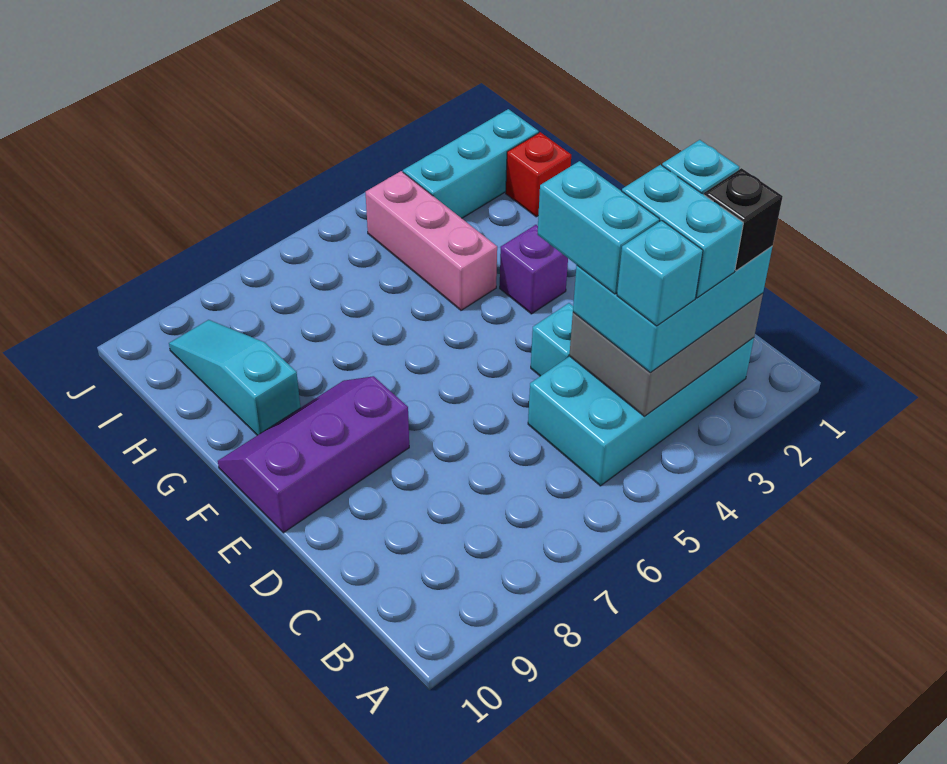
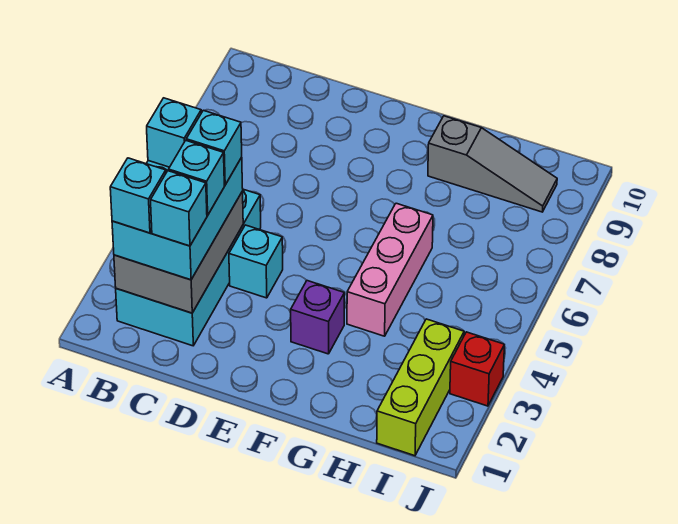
black brick B2 level 4 -> cyan brick B2 level 4
cyan brick B3:C3 level 4 -> cyan brick C3 level 4
cyan brick C4:D4 level 4 -> cyan brick C4 level 4
purple slope E8:F10 level 1 top E -> none
pink brick G4:I4 level 1 -> pink brick G4:G6 level 1
cyan slope G9:I9 level 1 top G -> grey slope G9:I9 level 1 top G
red brick H1 level 1 -> red brick J3 level 1
cyan brick I1:I3 level 1 -> lime brick I1:I3 level 1

